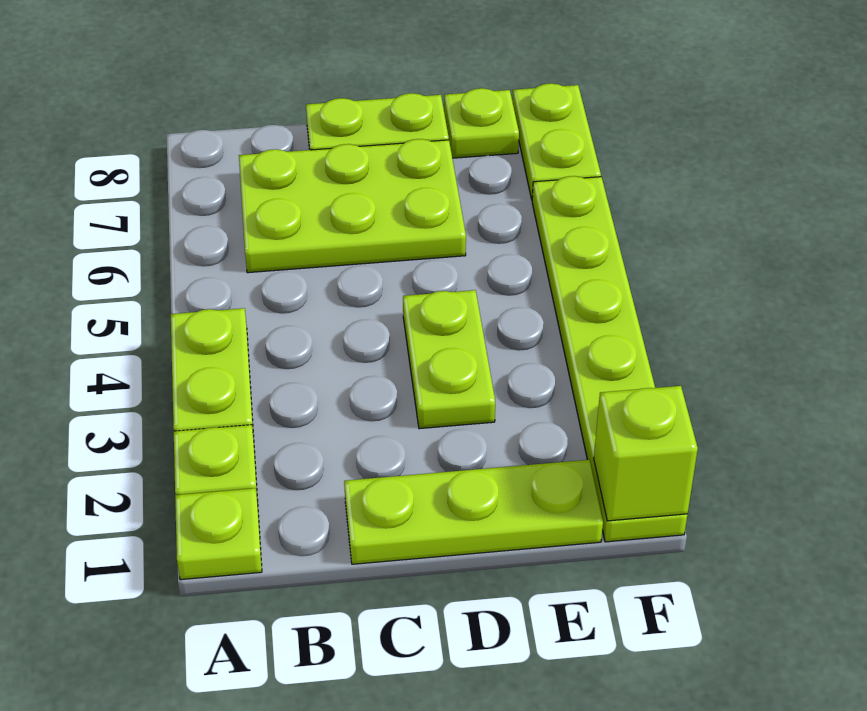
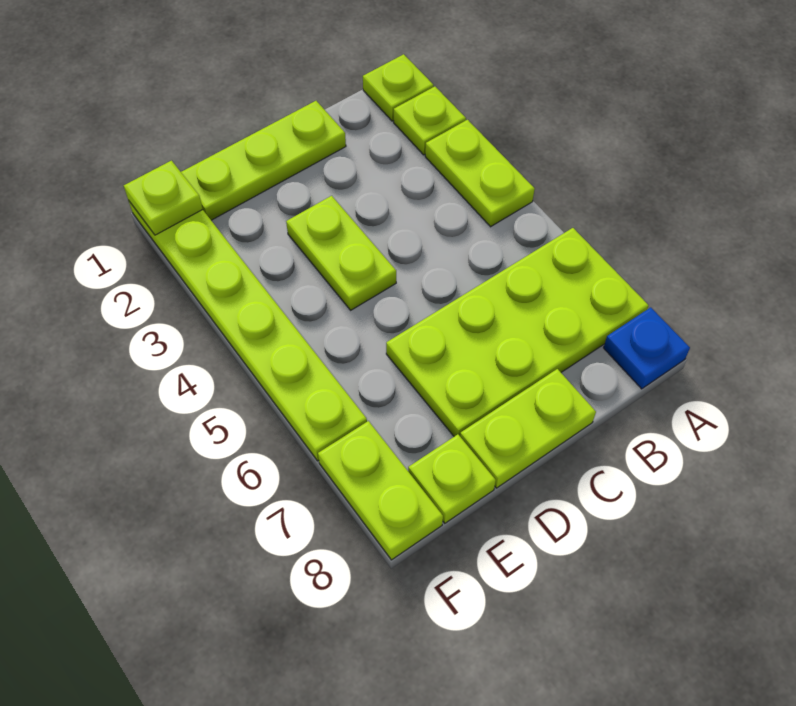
none -> blue plate A8 level 1
lime plate B6:D7 level 1 -> lime plate A6:D7 level 1
lime brick F1 level 2 -> lime plate F1 level 2

